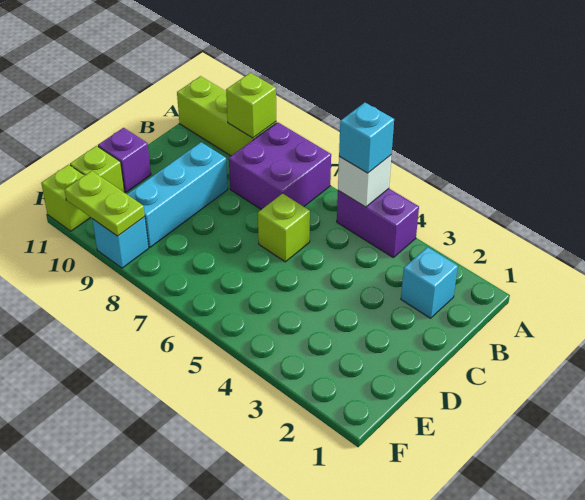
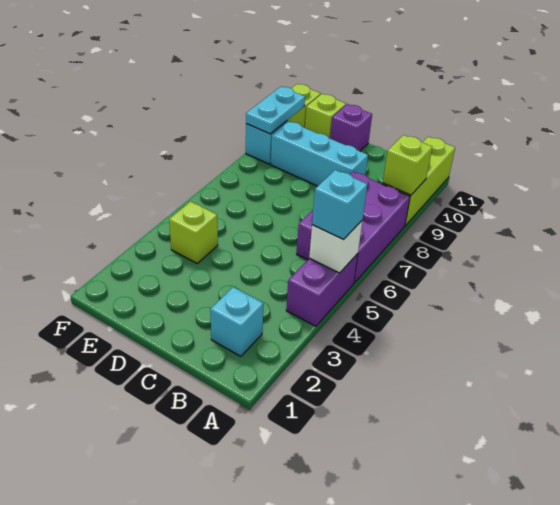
purple brick A7:B8 level 1 -> purple brick A6:B8 level 1
lime brick C6 level 1 -> lime brick E4 level 1
lime plate F9:F10 level 2 -> cyan plate F9:F10 level 2

